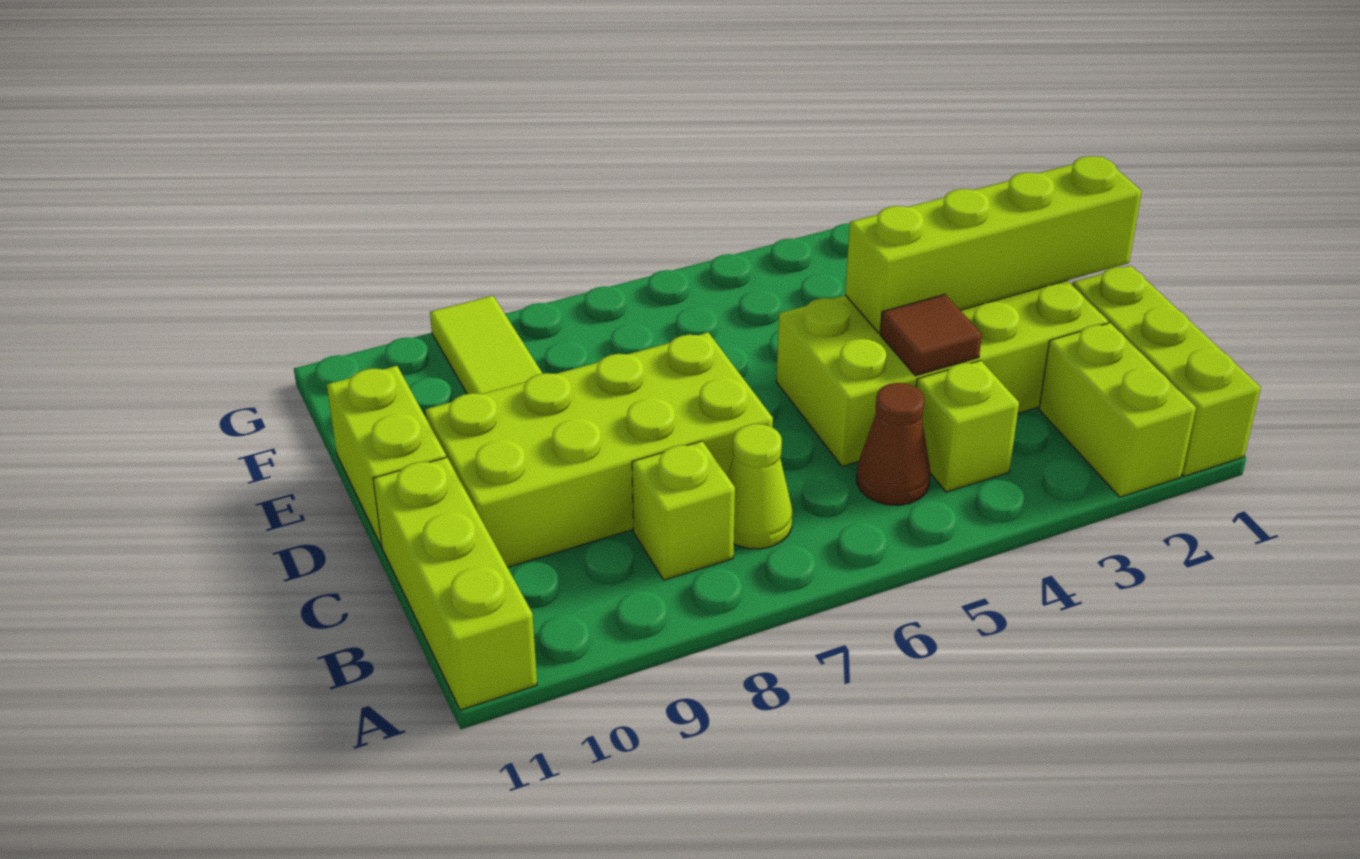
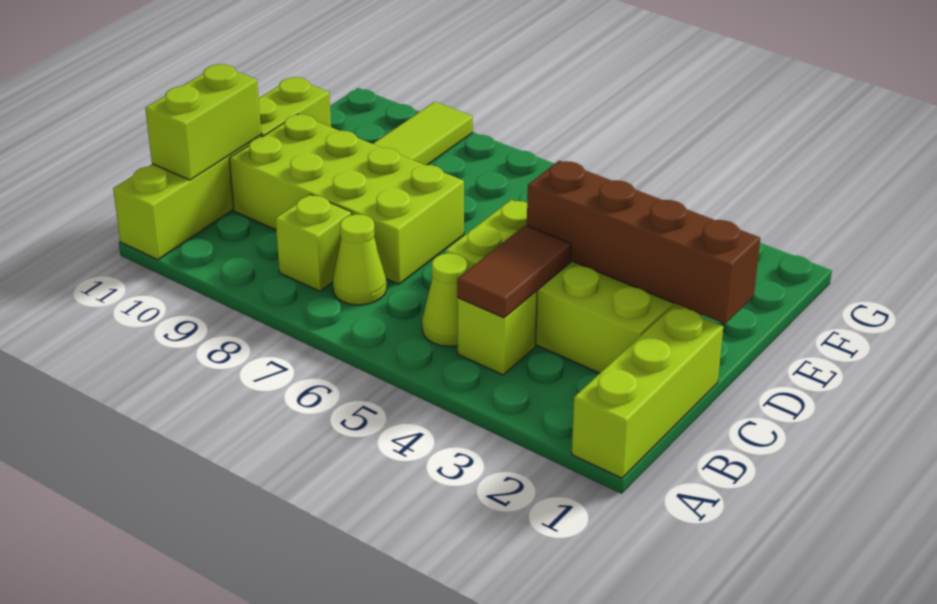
lime brick A2:B2 level 1 -> lime brick B11:C11 level 2
brown cone B5 level 1 -> lime cone B5 level 1
brown tile C4 level 2 -> brown tile B4:C4 level 2
lime brick D1:D4 level 2 -> brown brick D1:D4 level 2

